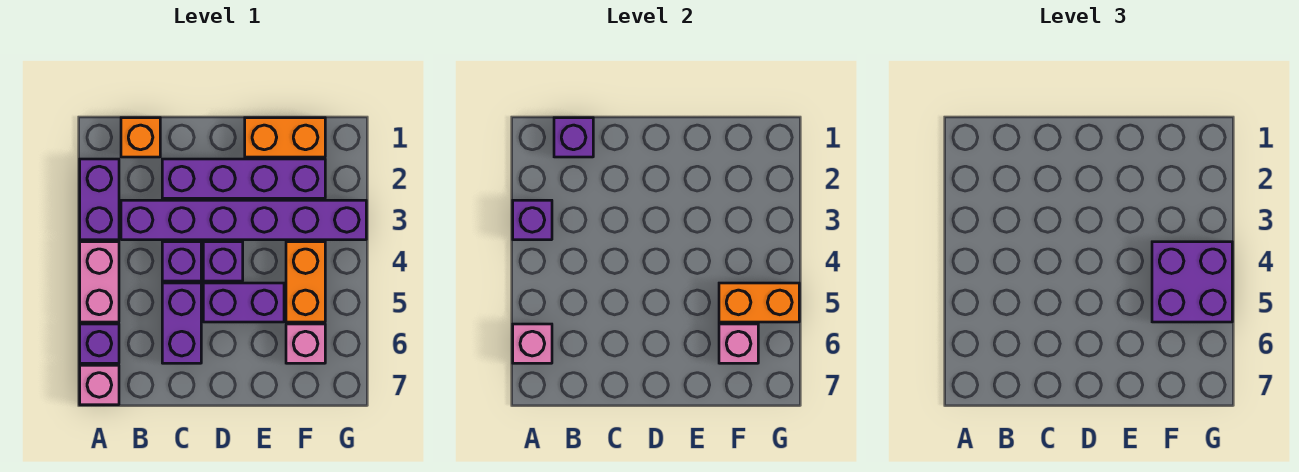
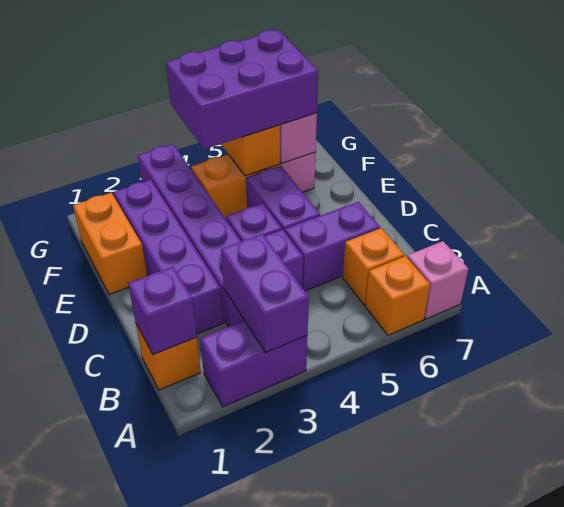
purple brick A3 level 2 -> purple brick A3:B3 level 2
pink brick A4:A5 level 1 -> none
purple brick A6 level 1 -> orange brick A6 level 1
pink brick A6 level 2 -> none
none -> orange brick B6 level 1
purple brick F4:G5 level 3 -> purple brick F4:G6 level 3

